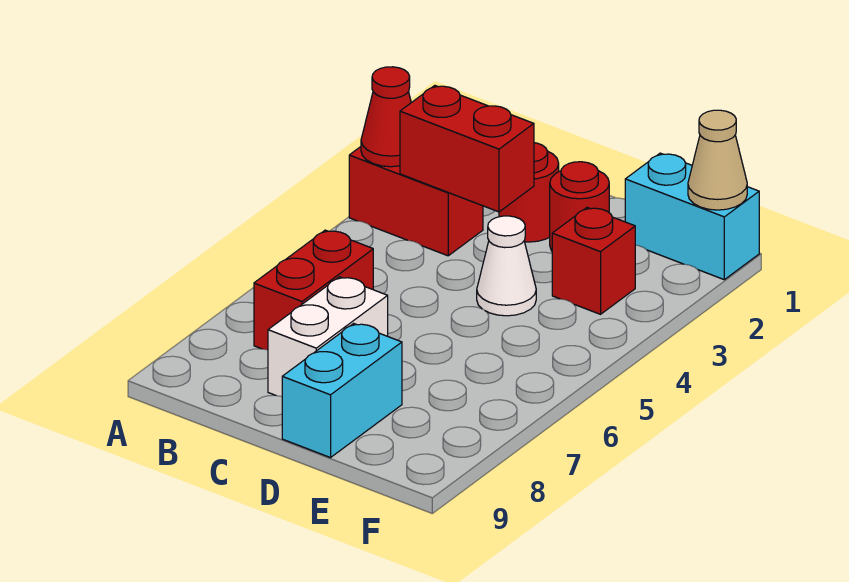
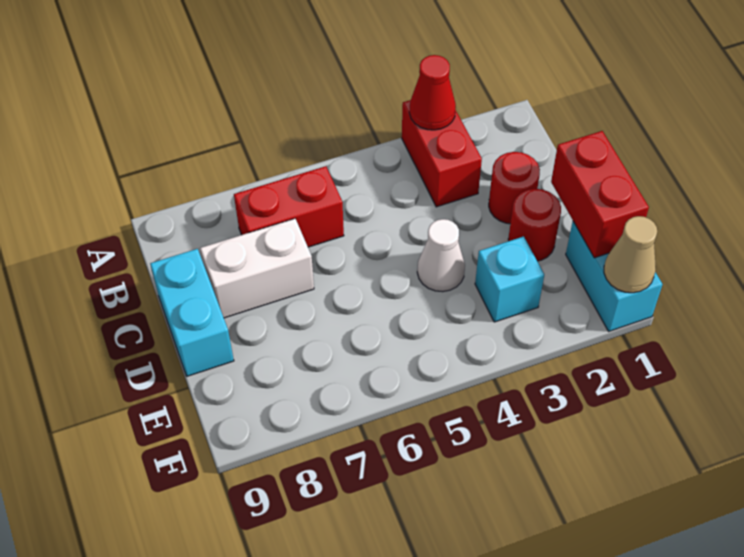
red brick B3:C3 level 2 -> red brick D1:E1 level 2
cyan brick D8:D9 level 1 -> cyan brick C9:D9 level 1
red brick E3 level 1 -> cyan brick E3 level 1

